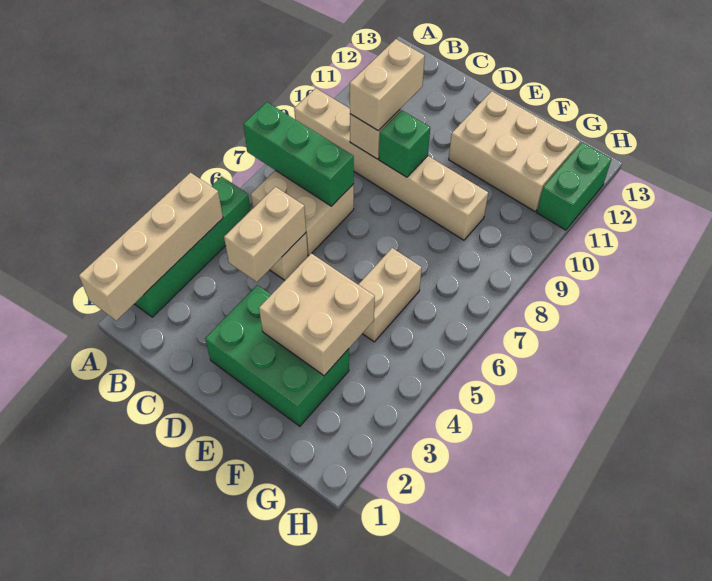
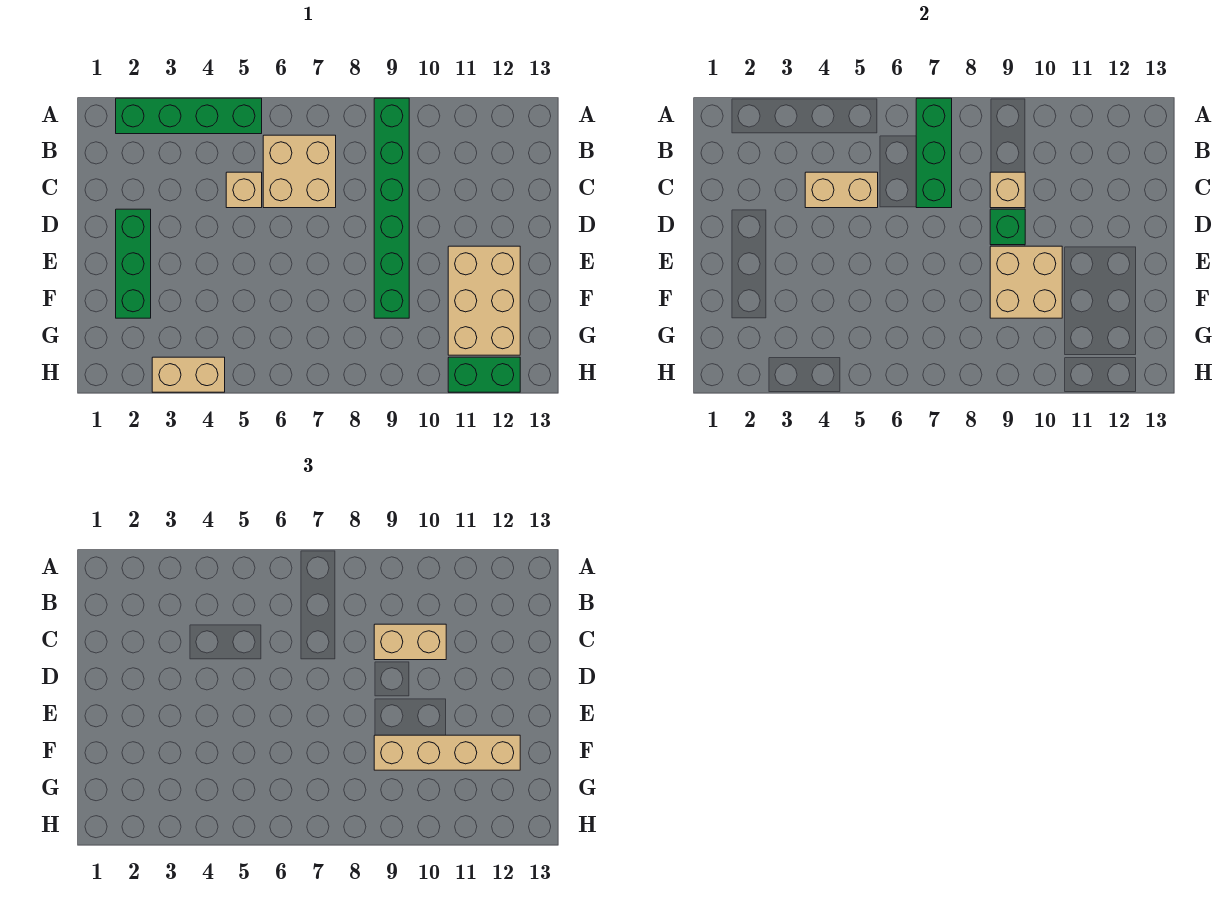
tan brick A1:A4 level 2 -> tan brick F9:F12 level 3
tan brick A9:F9 level 1 -> green brick A9:F9 level 1
green brick D2:F3 level 1 -> green brick D2:F2 level 1
tan brick E3:F4 level 2 -> tan brick E9:F10 level 2
tan brick F5:F6 level 1 -> tan brick H3:H4 level 1

